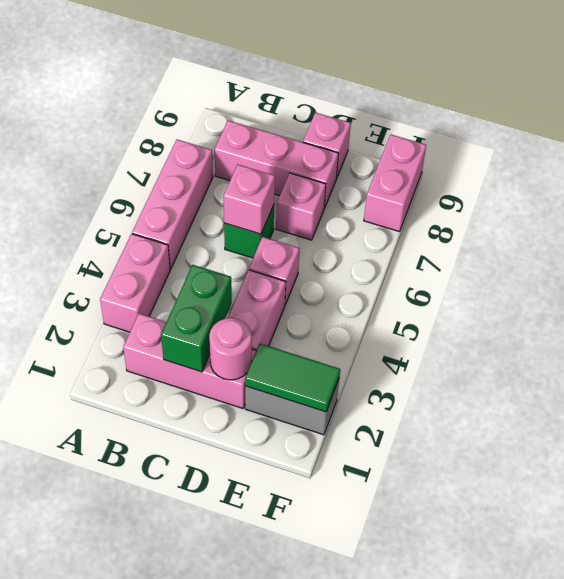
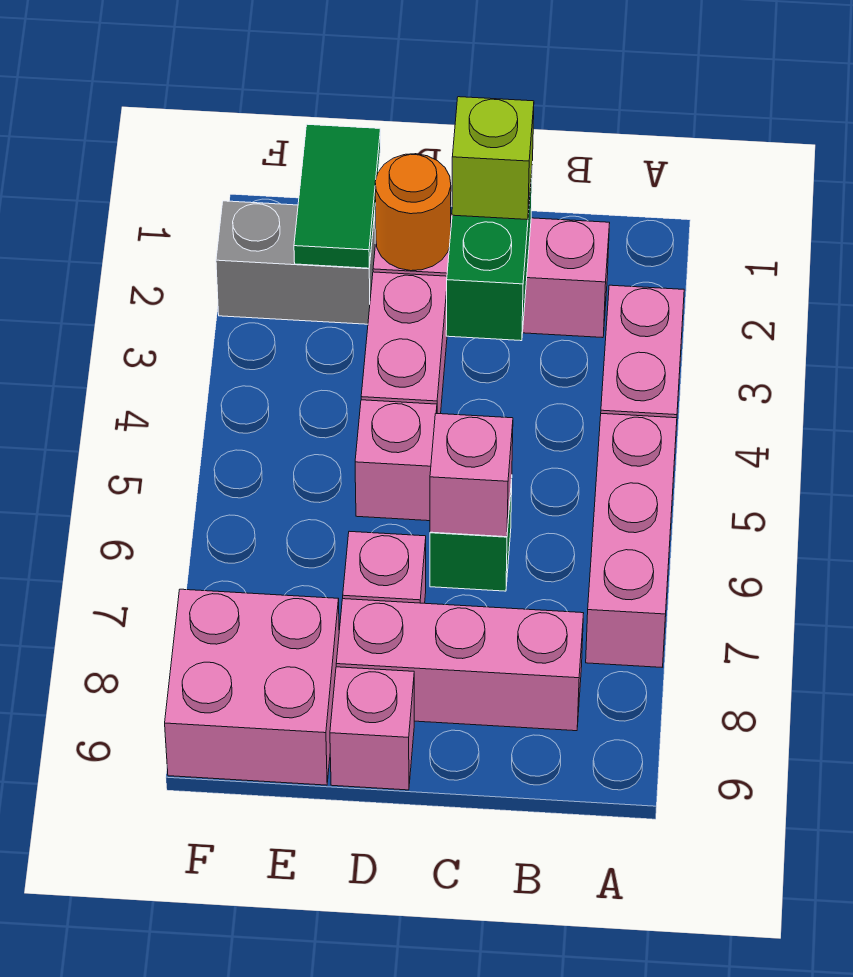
none -> lime brick C2 level 3
pink round brick D2 level 2 -> orange round brick D2 level 2
green tile E2:F2 level 2 -> green tile E1:E2 level 2
pink brick F8:F9 level 1 -> pink brick E8:F9 level 1

